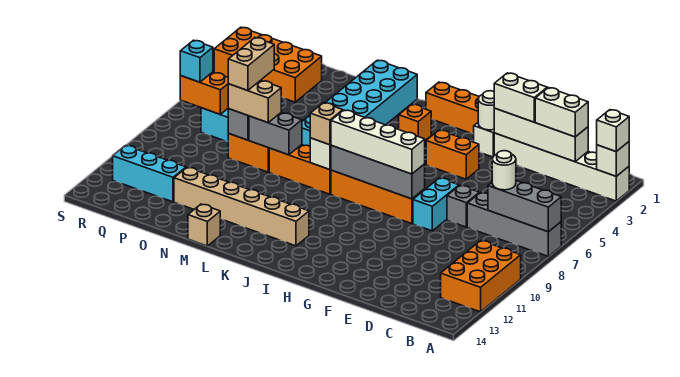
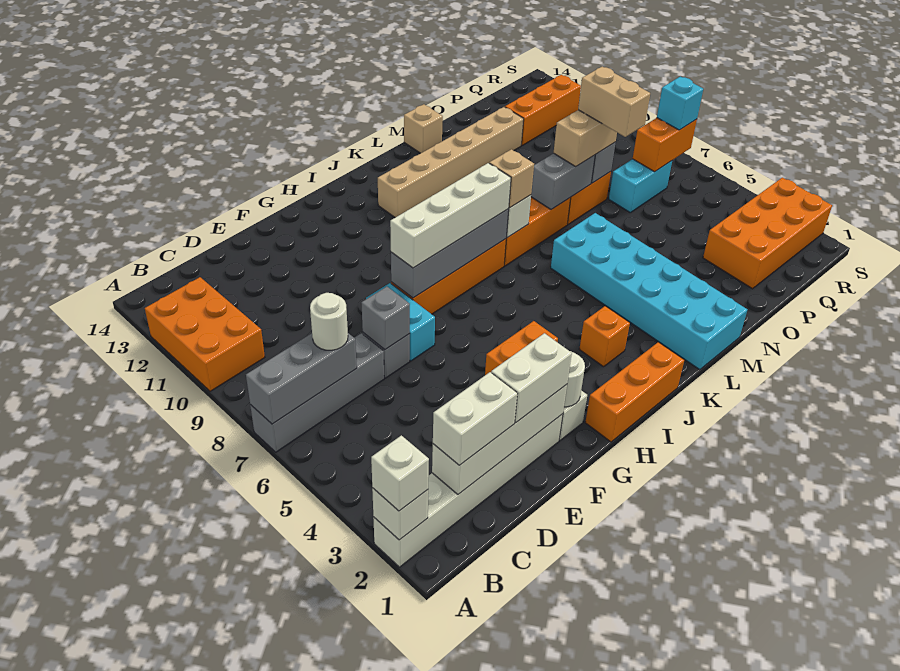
none -> grey brick E7 level 2
cyan brick P12:R12 level 1 -> orange brick P12:R12 level 1

